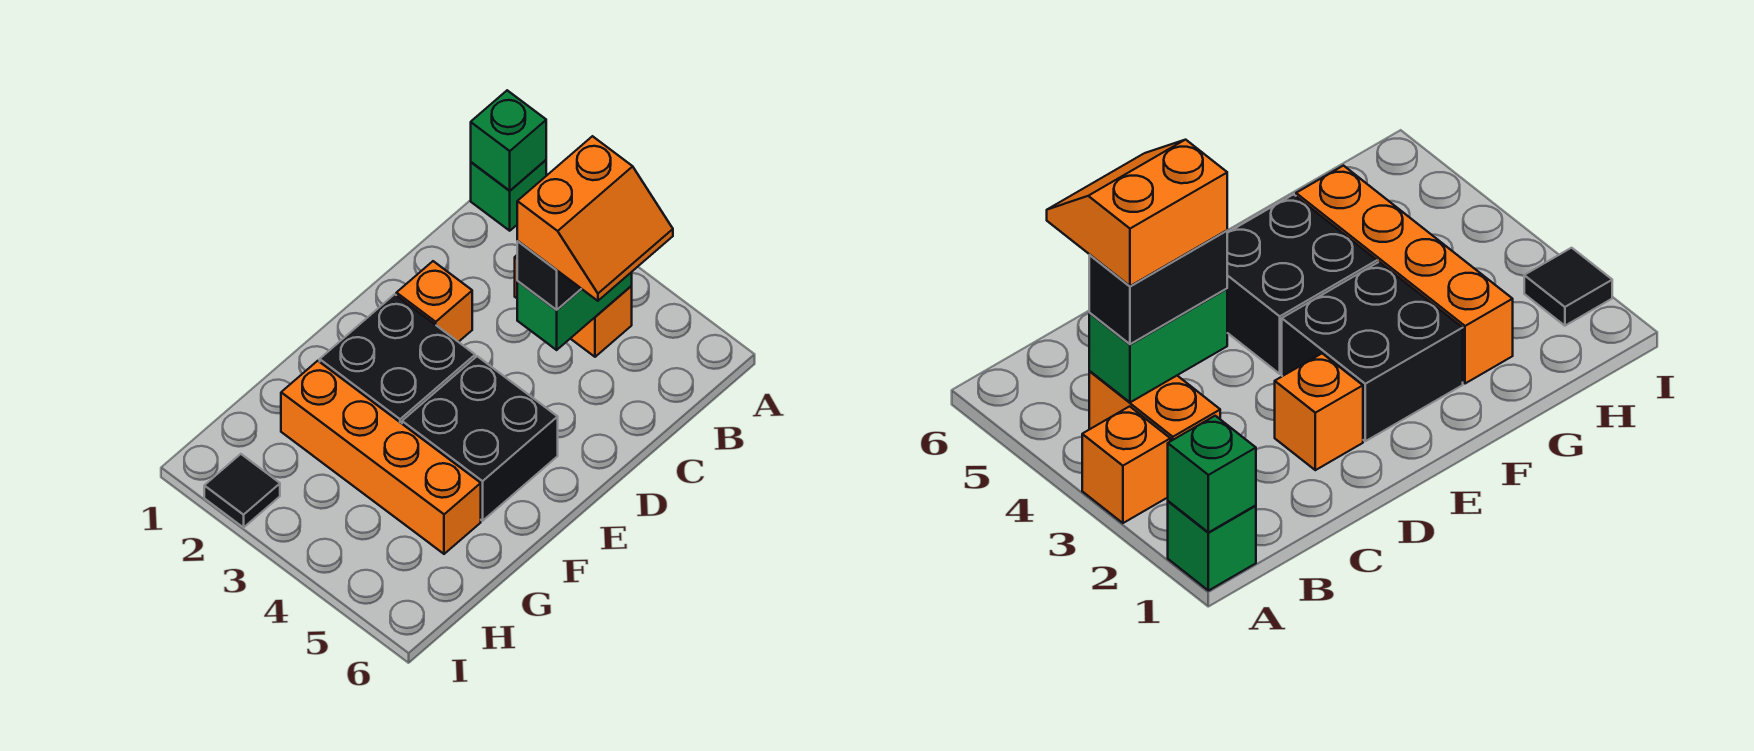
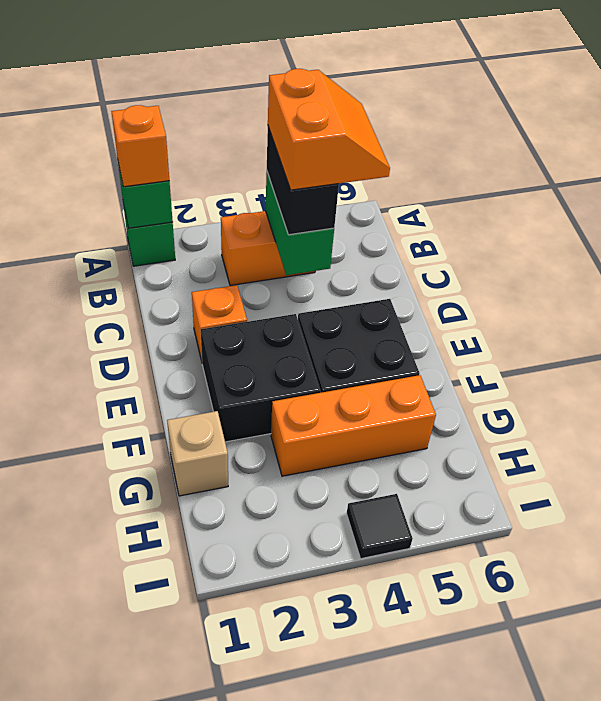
orange brick A3 level 1 -> orange brick A1 level 3
none -> tan brick G1 level 1
orange brick G2:G5 level 1 -> orange brick G3:G5 level 1
black tile I2 level 1 -> black tile I4 level 1

